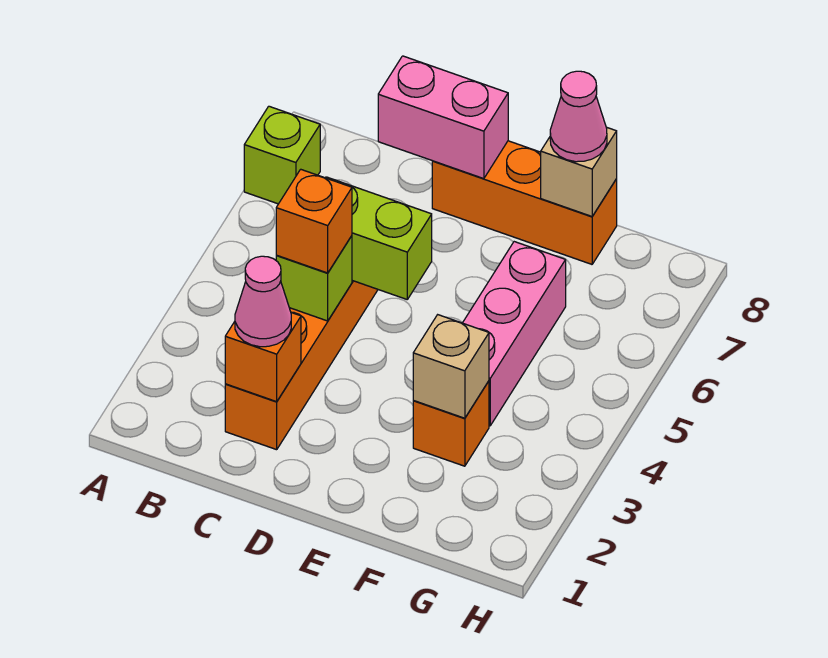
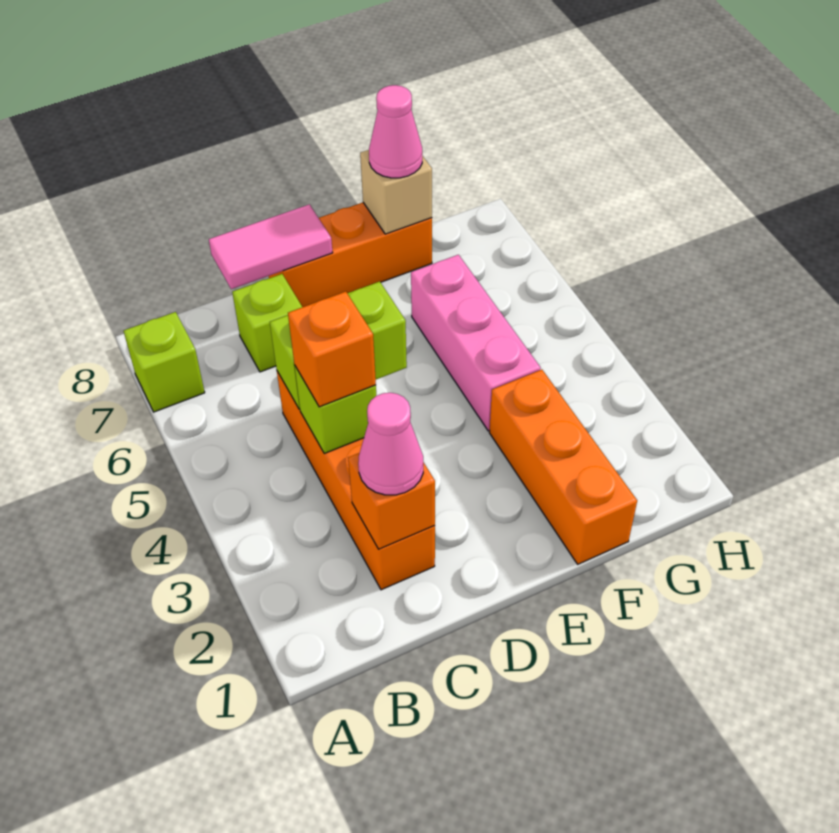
none -> lime brick C7 level 1
pink brick C8:D8 level 2 -> pink tile C8:D8 level 2
orange brick F3 level 1 -> orange brick F1:F3 level 1
tan brick F3 level 2 -> none

